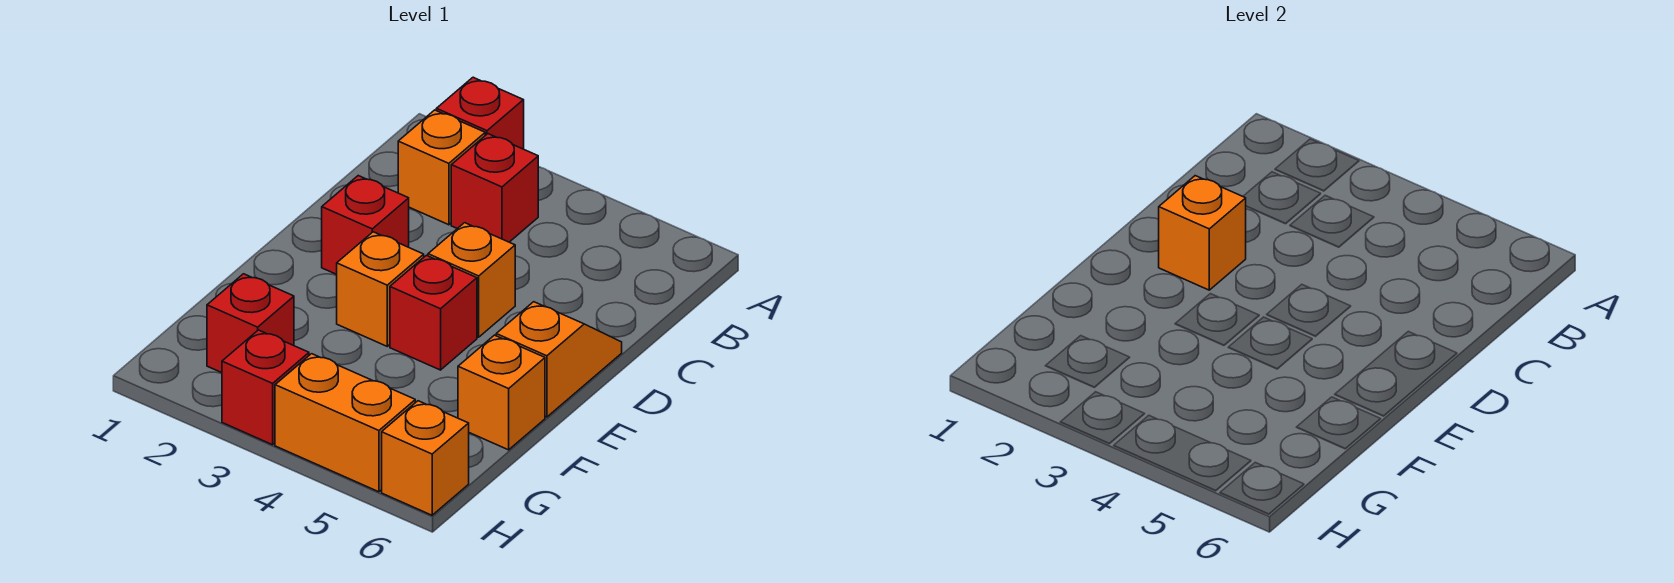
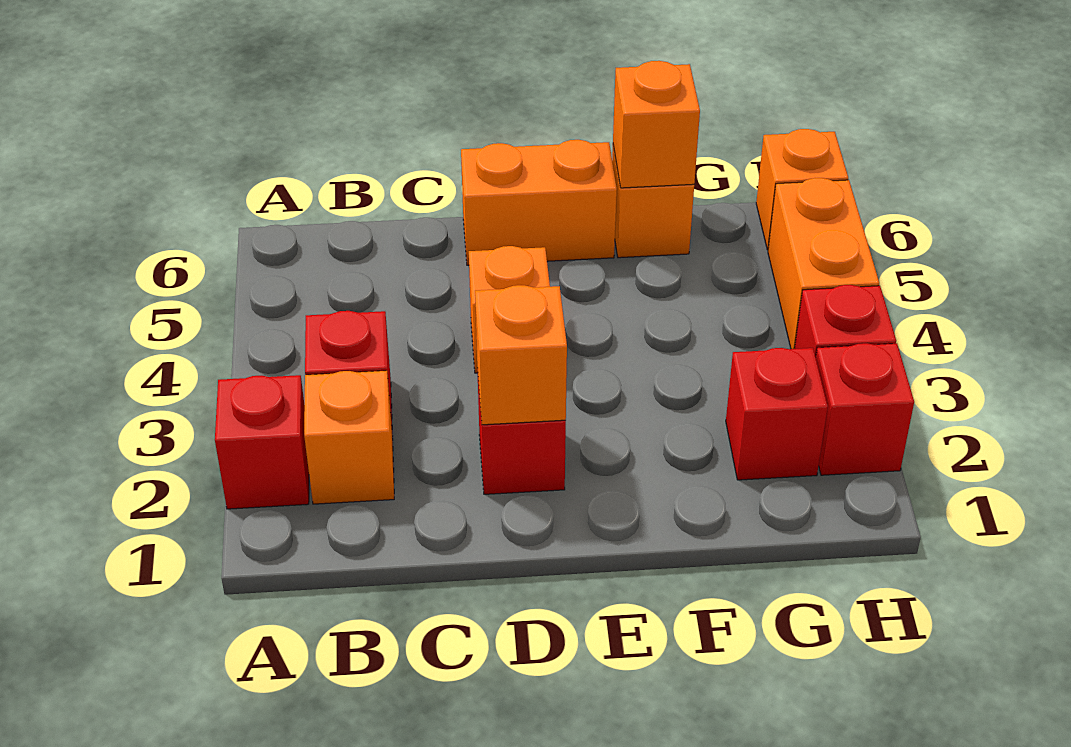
orange slope D6:E6 level 1 top E -> orange brick D6:E6 level 1
orange brick E3 level 1 -> orange brick F6 level 2
red brick E4 level 1 -> red brick H2 level 1

